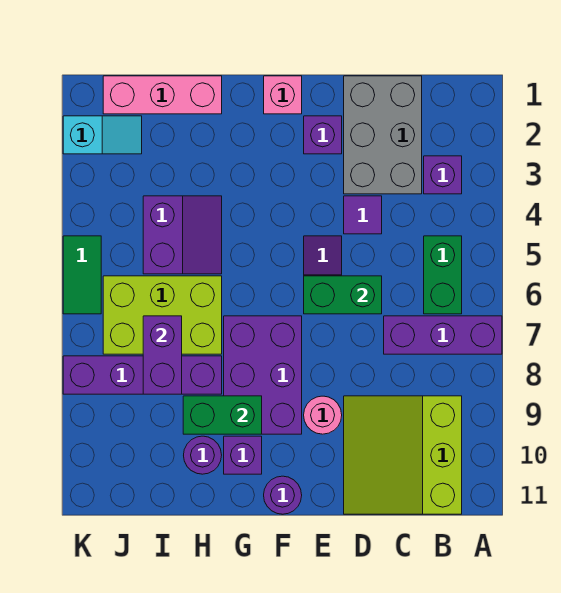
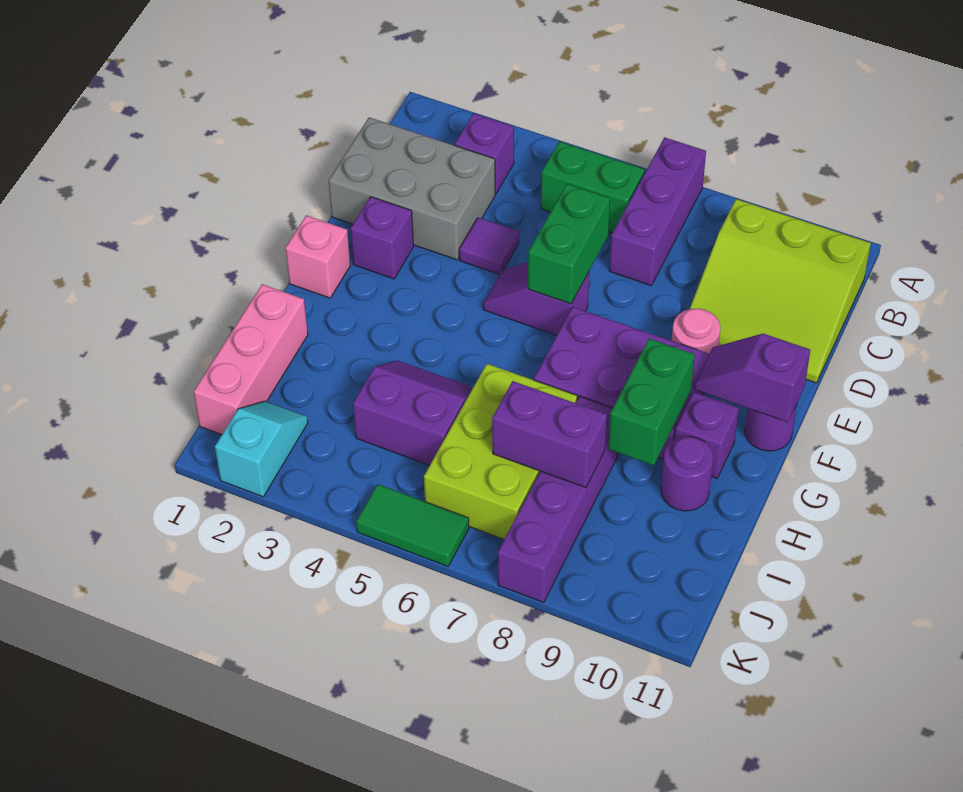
none -> purple slope F10:F11 level 2 top 11

